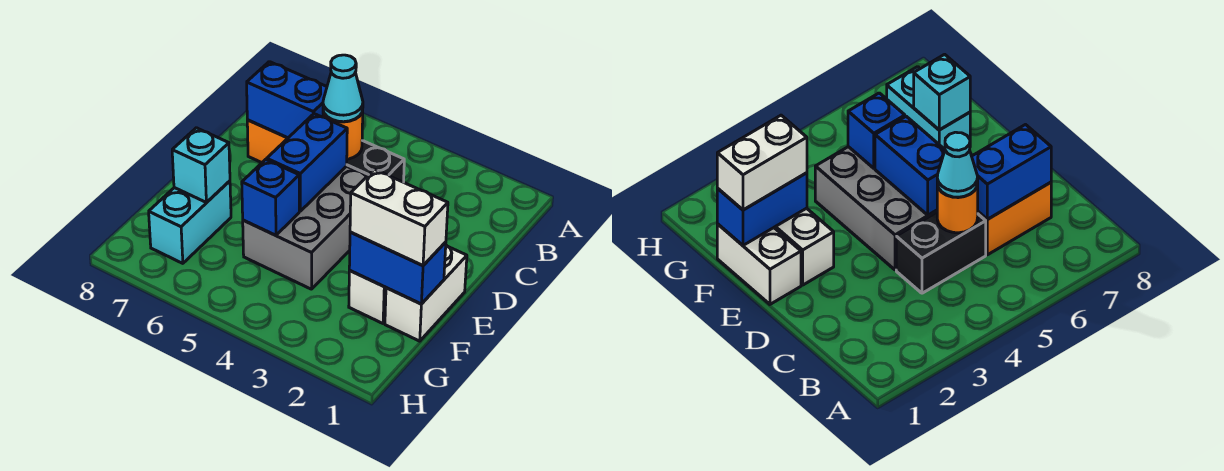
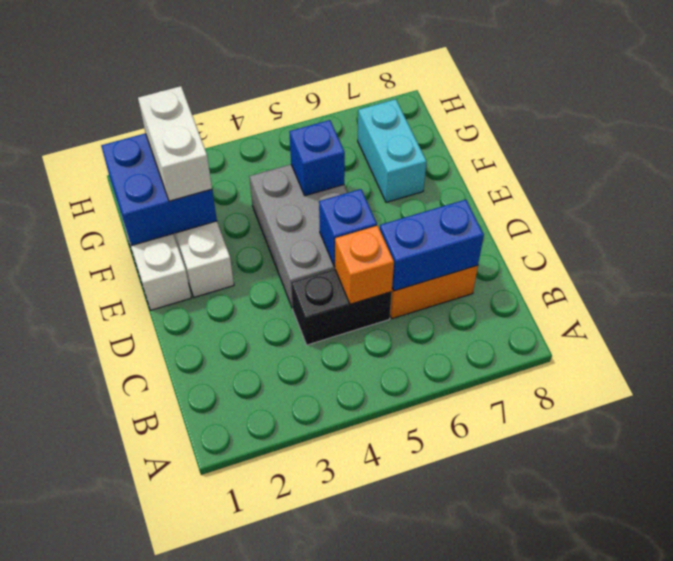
orange round brick C5 level 2 -> orange brick C5 level 2
cyan cone C5 level 3 -> none
blue brick D5:E5 level 2 -> blue brick D5 level 2
blue brick F1:F2 level 2 -> blue brick F1:G2 level 2
white brick F1:F2 level 3 -> white brick F2:G2 level 3
cyan brick F7 level 2 -> none

